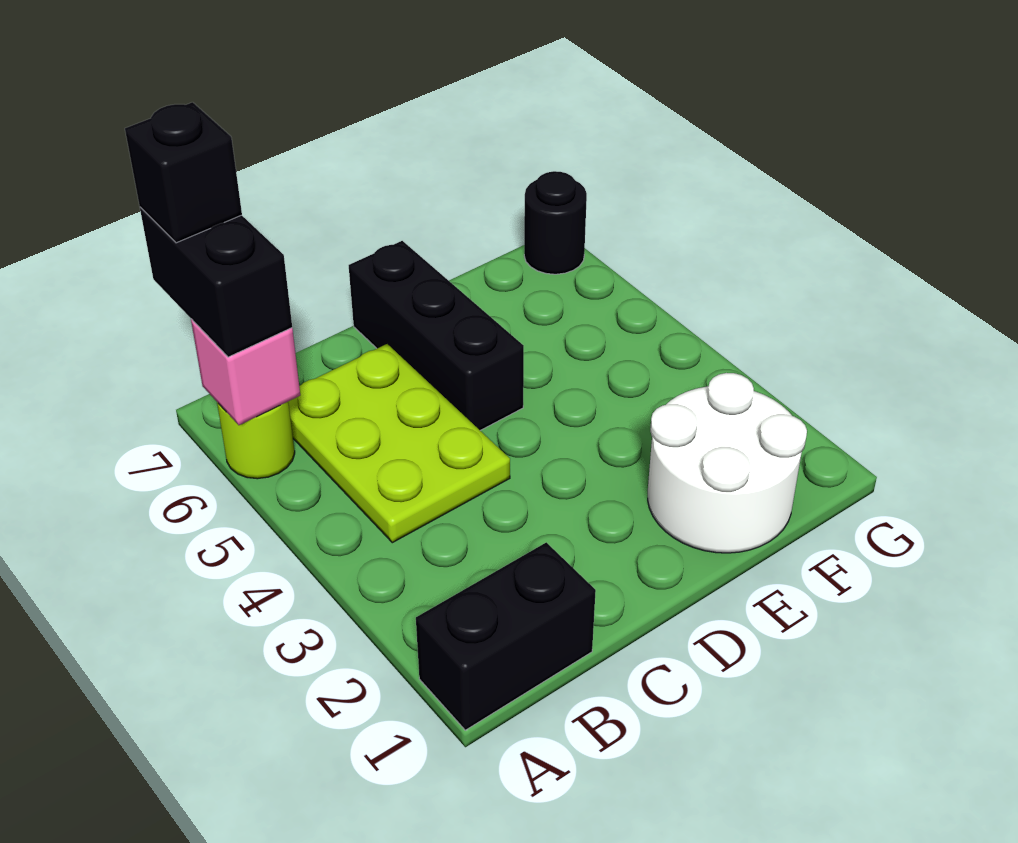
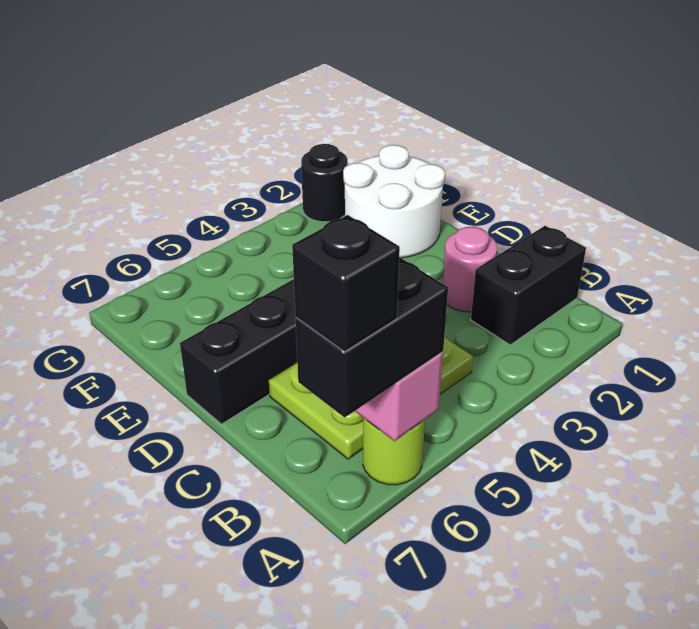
black brick A1:B1 level 1 -> black brick B1:B2 level 1
none -> pink round brick C2 level 1
black round brick G7 level 1 -> black round brick G2 level 1

